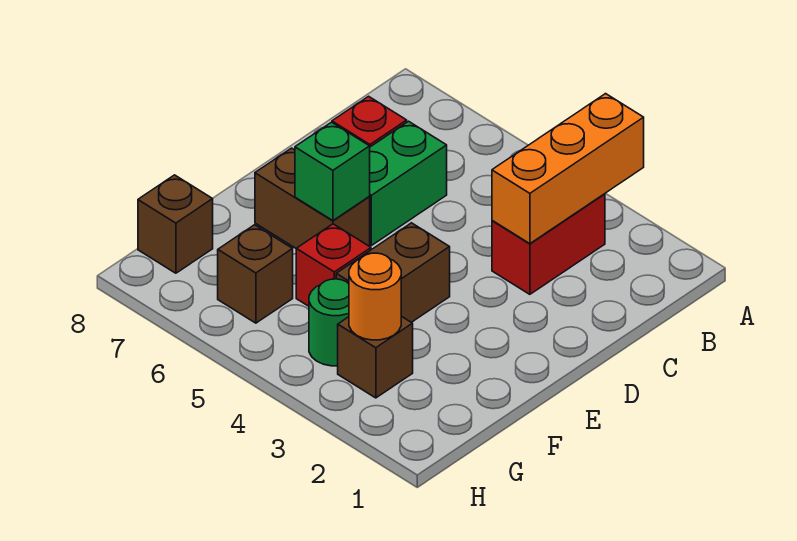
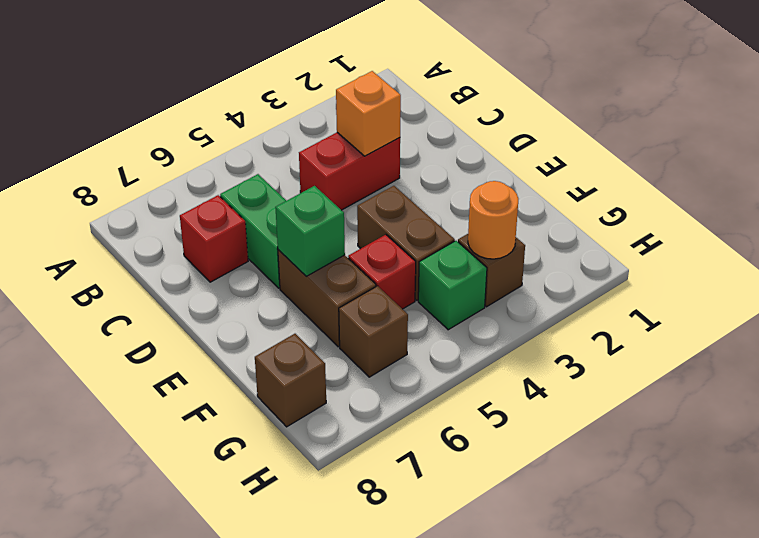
orange brick A3:C3 level 2 -> orange brick C3 level 2
red brick B3:C3 level 1 -> red brick C3:C4 level 1
brown brick E6:E7 level 1 -> brown brick E6:F6 level 1
green round brick G4 level 1 -> green brick G4 level 1

